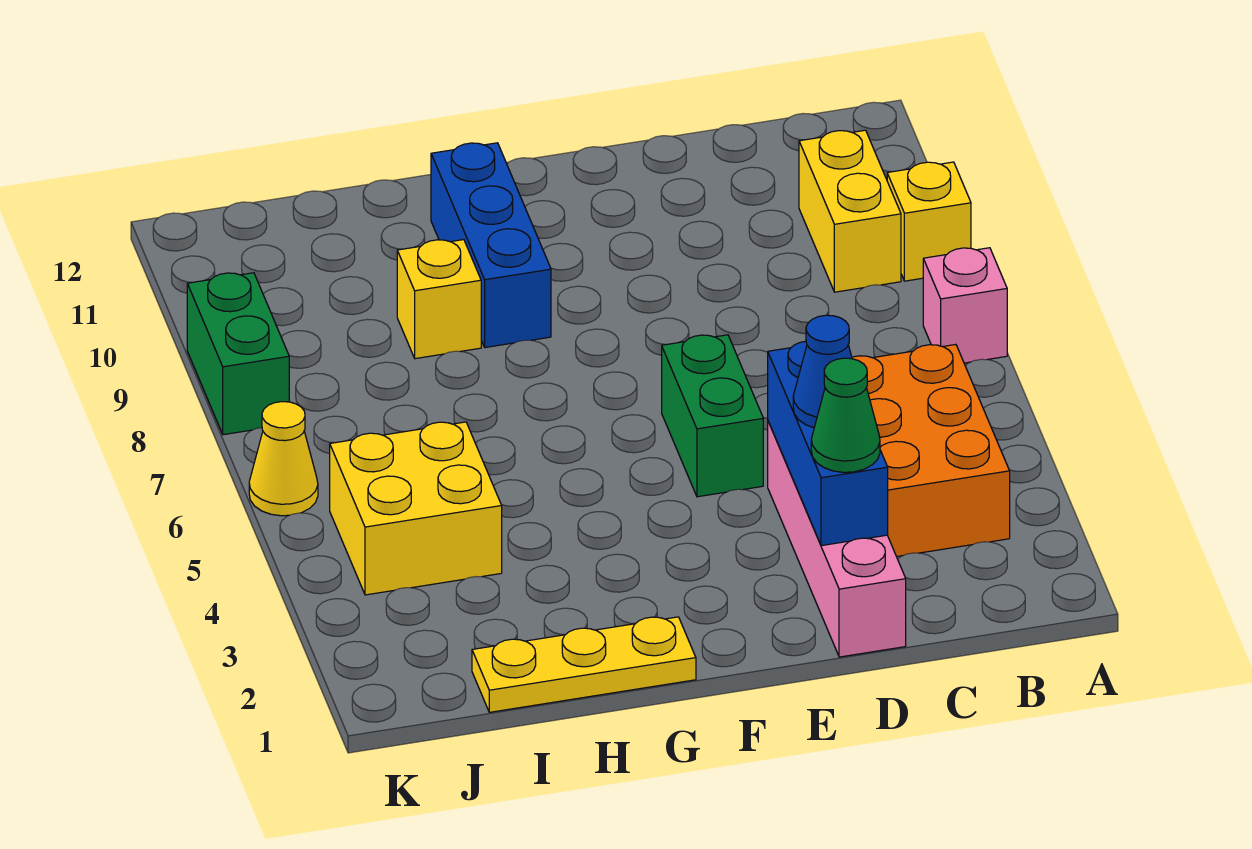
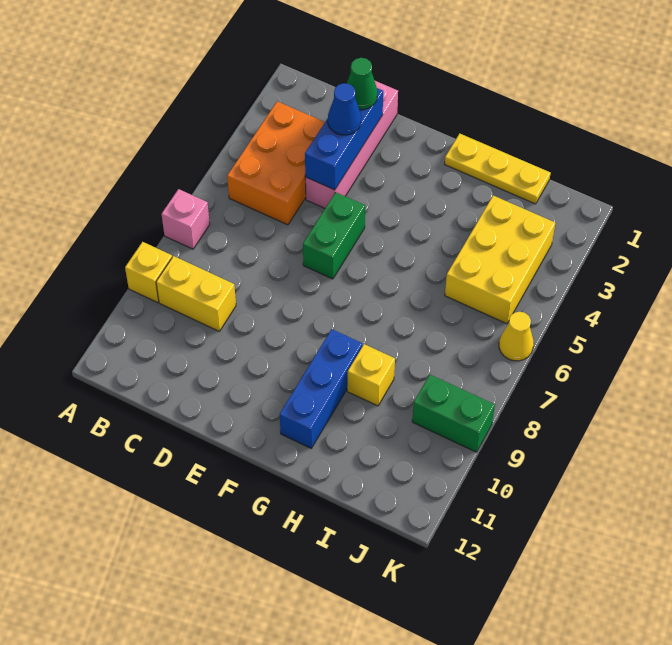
yellow brick B9:B10 level 1 -> yellow brick B9:C9 level 1
yellow brick I4:J5 level 1 -> yellow brick I3:J5 level 1
green brick K8:K9 level 1 -> green brick J9:K9 level 1

